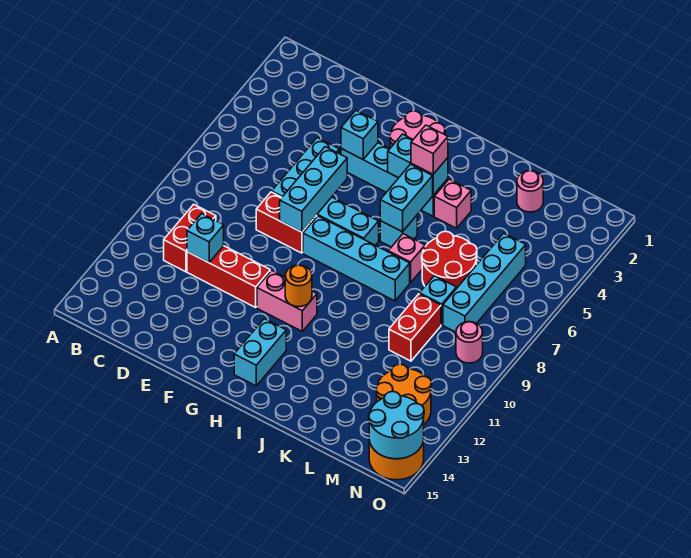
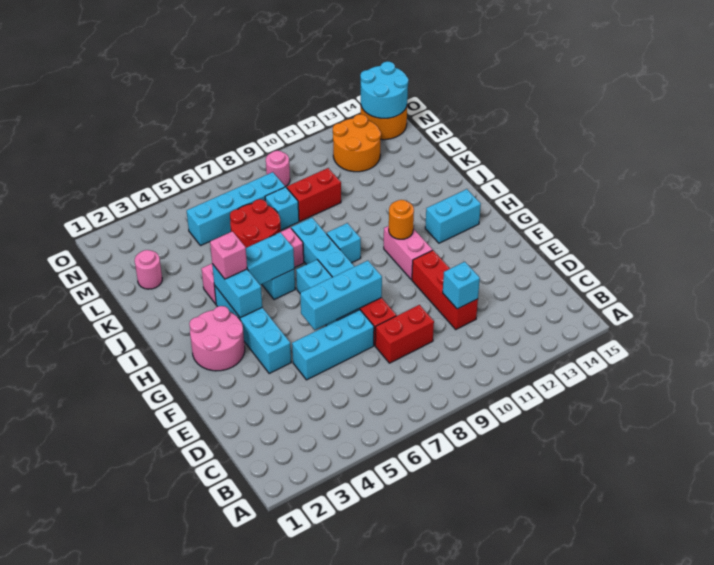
red brick C10:C11 level 1 -> red brick D8:D9 level 1
cyan brick F4 level 2 -> cyan brick I9 level 1

